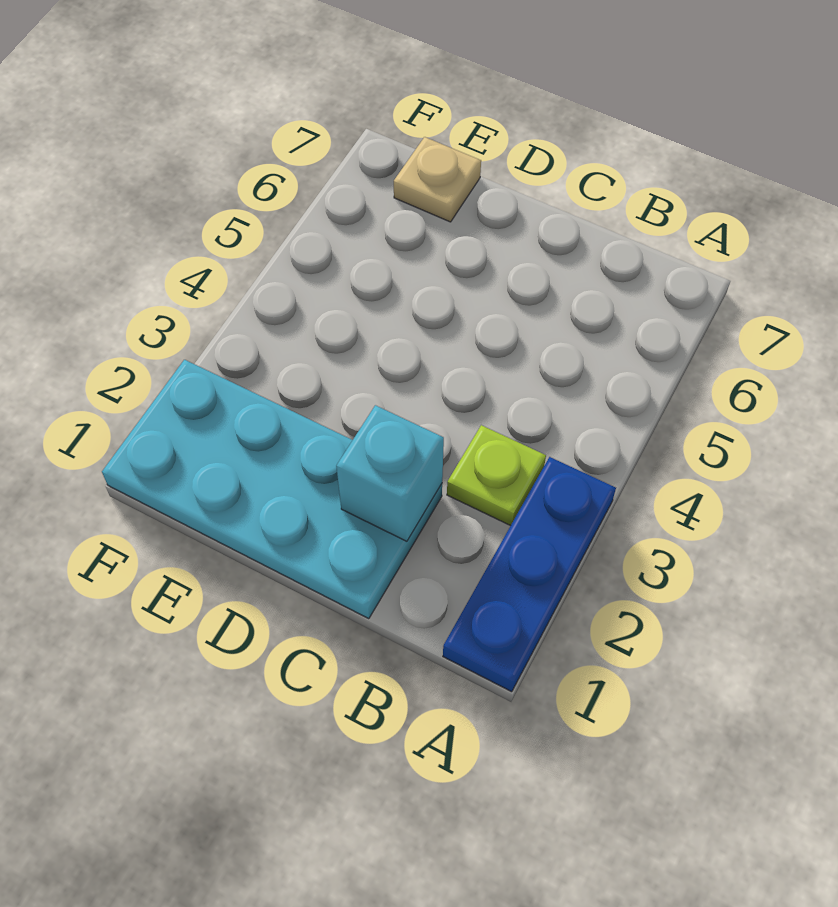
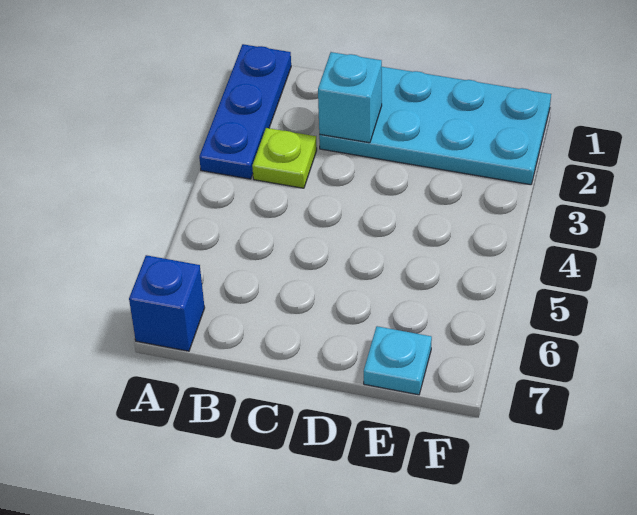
none -> blue brick A7 level 1
tan plate E7 level 1 -> cyan plate E7 level 1

